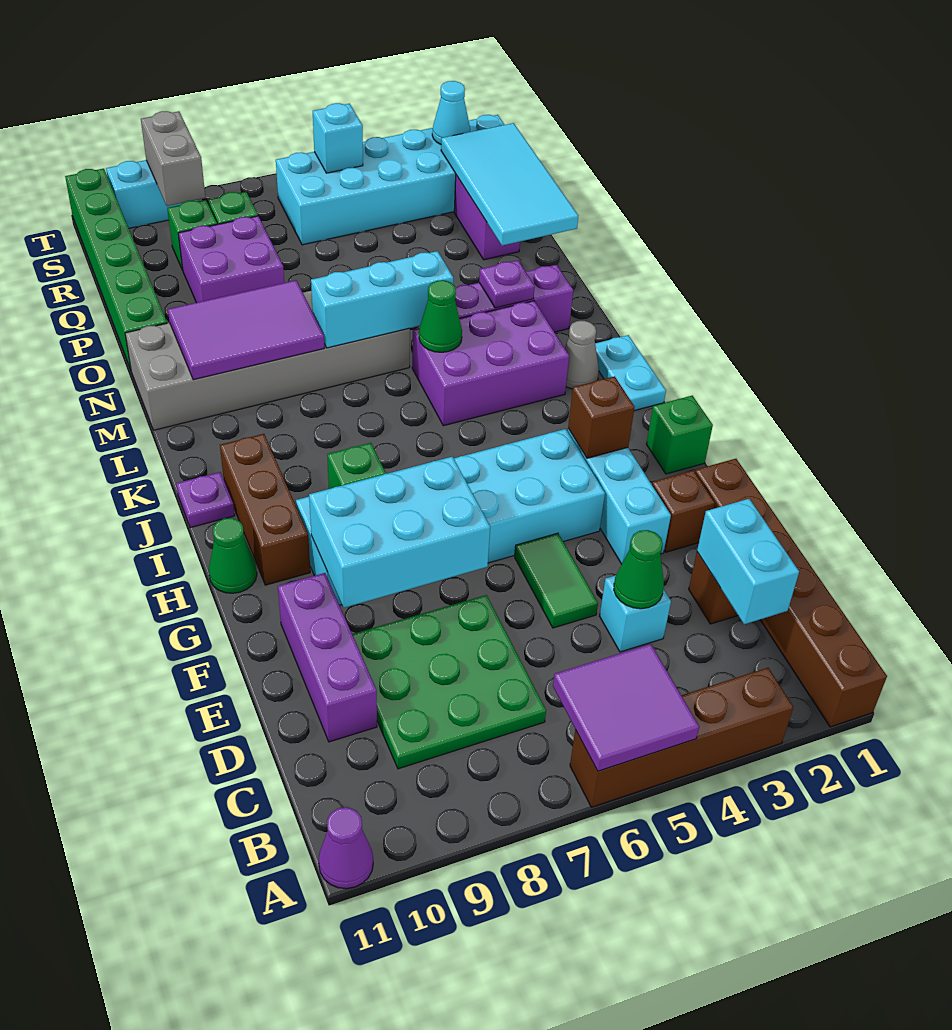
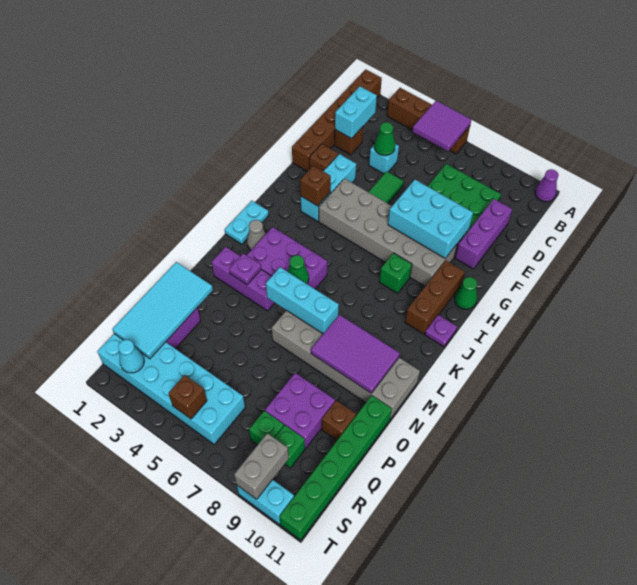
cyan brick G4:H9 level 1 -> grey brick G4:H9 level 1
green brick H1 level 1 -> none
none -> brown brick P10 level 1
cyan brick S5 level 2 -> brown brick S5 level 2

